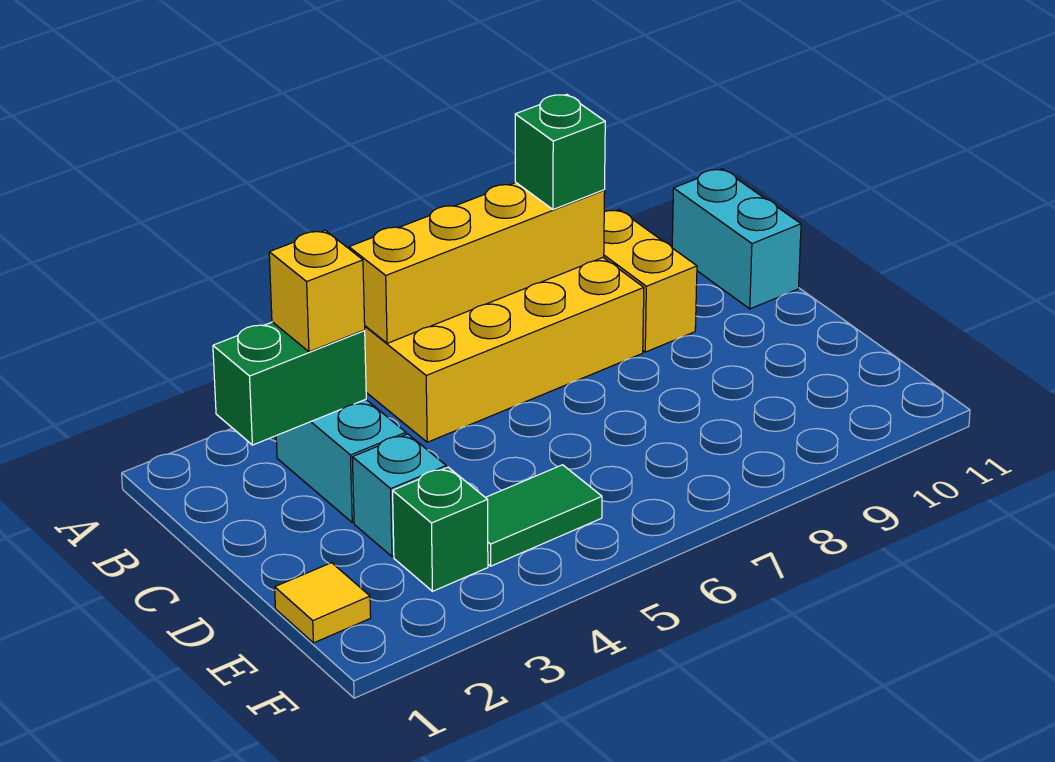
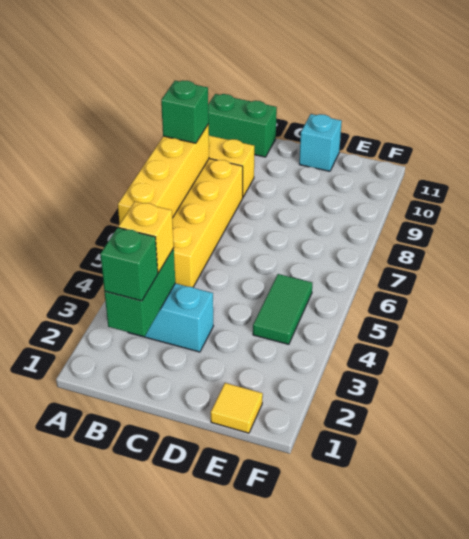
cyan brick A11:B11 level 1 -> green brick A11:B11 level 1
cyan brick D3 level 1 -> cyan brick D11 level 1
green brick E3 level 1 -> green brick B2 level 3

